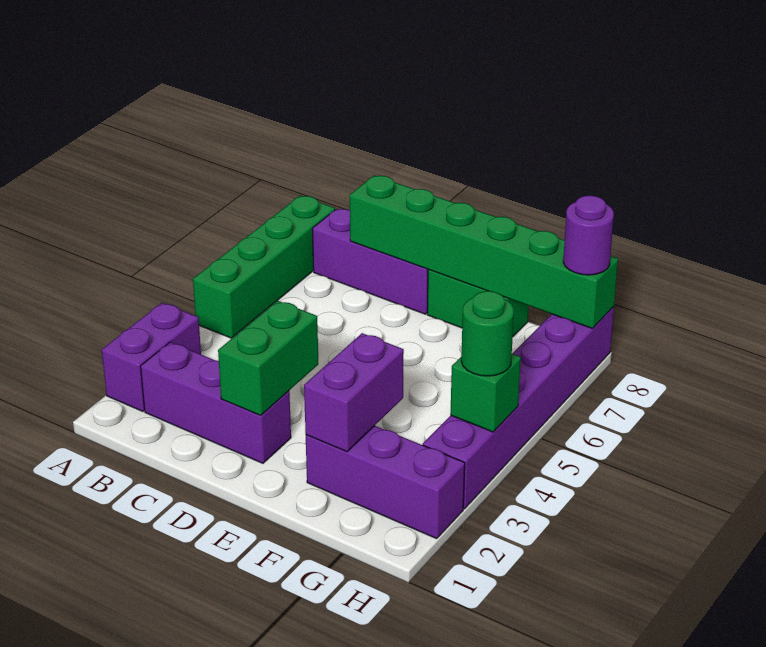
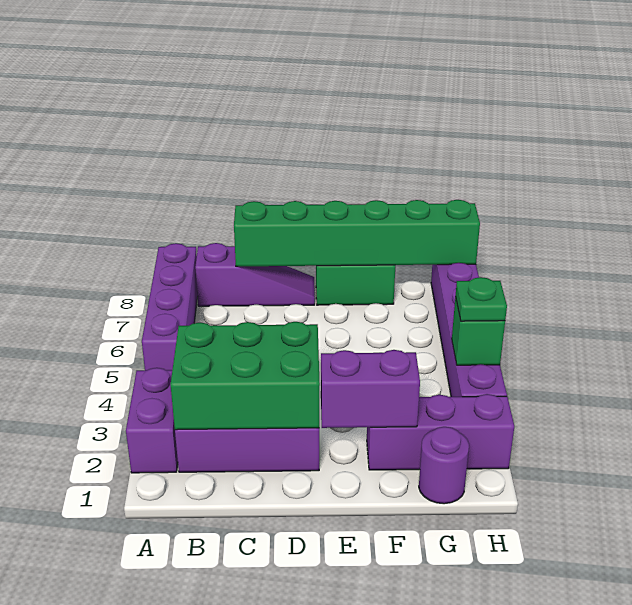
green brick A5:A8 level 1 -> purple brick A5:A8 level 1
purple brick B8:D8 level 1 -> purple slope B8:D8 level 1 top B
green brick D2:D3 level 2 -> green brick B2:D3 level 2
purple brick F2:F3 level 2 -> purple brick E2:F2 level 2
green round brick H4 level 3 -> green plate H4 level 3
purple round brick H8 level 3 -> purple round brick G1 level 1

